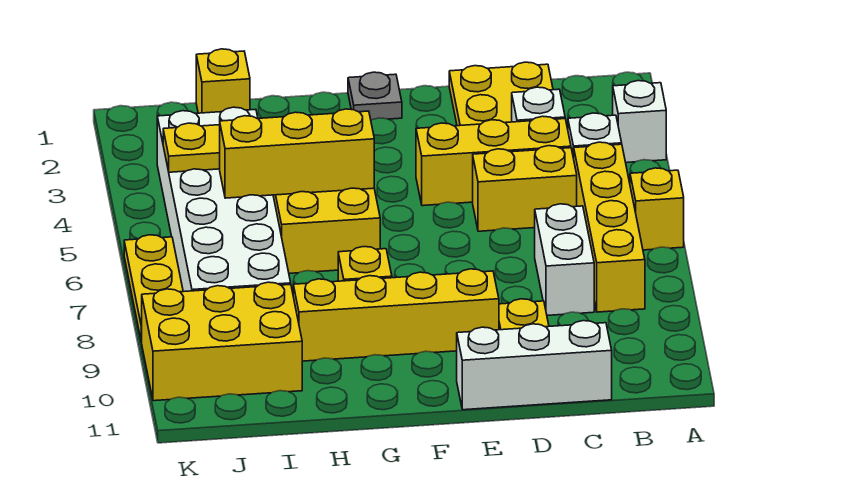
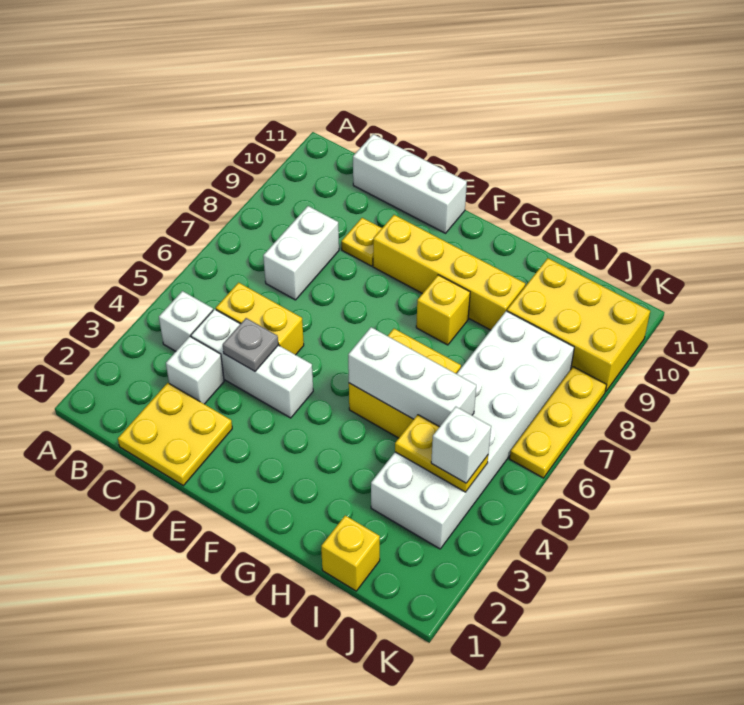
white brick A3 level 1 -> white brick J4 level 3
yellow brick A6 level 1 -> none
yellow brick B5:B8 level 1 -> none
yellow brick C4:E4 level 1 -> white brick C4:E4 level 1
grey plate F1 level 1 -> grey plate D4 level 2
yellow brick G5:I5 level 2 -> white brick G5:I5 level 2

